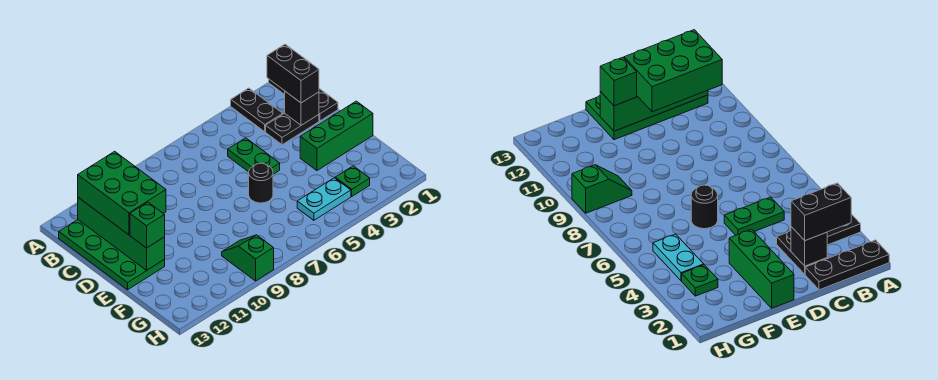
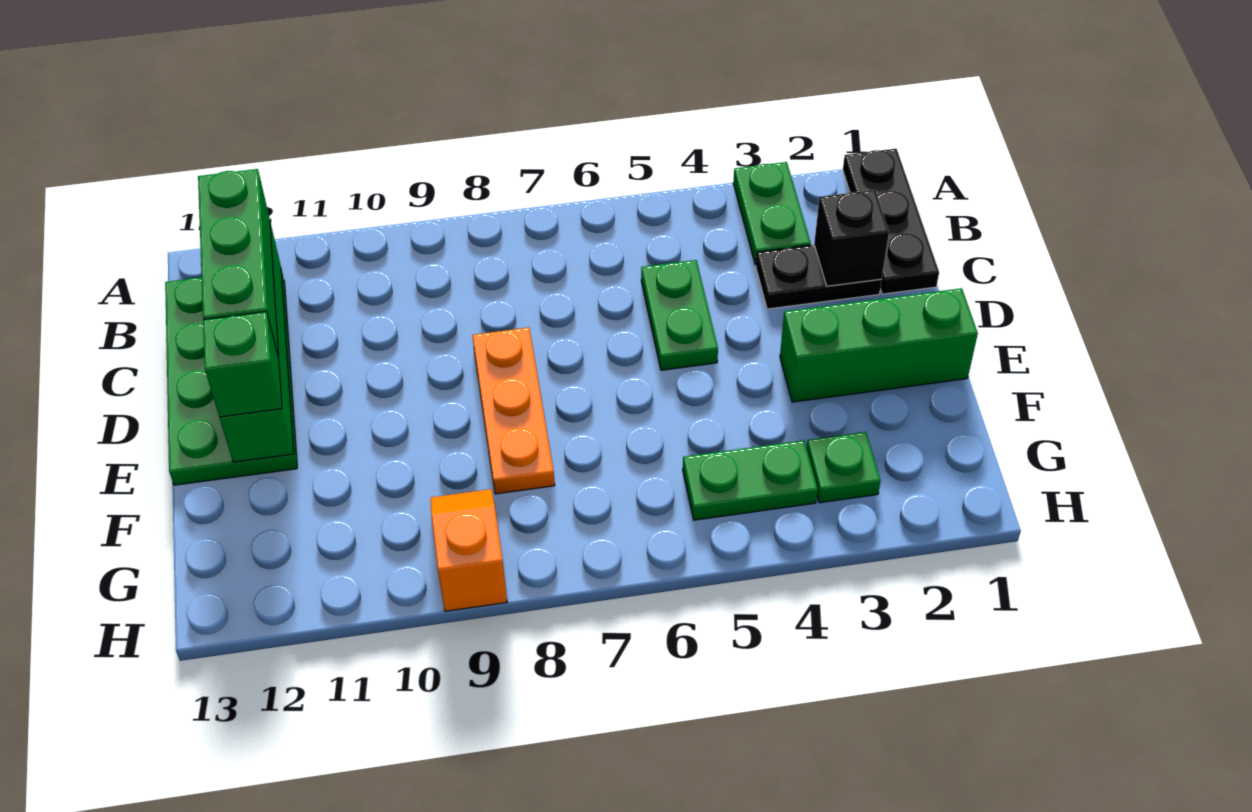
black plate A3:B3 level 1 -> green plate A3:B3 level 1
black brick B2:C2 level 3 -> none
green brick B11:D12 level 3 -> green brick B12:D12 level 3
none -> orange plate D8:F8 level 1
black round brick E6 level 1 -> none
cyan plate G4:G5 level 1 -> green plate G4:G5 level 1
green slope G9:H9 level 1 top H -> orange slope G9:H9 level 1 top H

